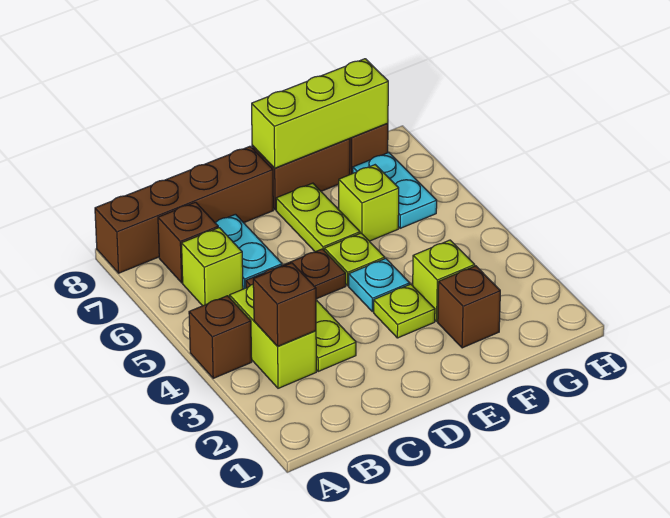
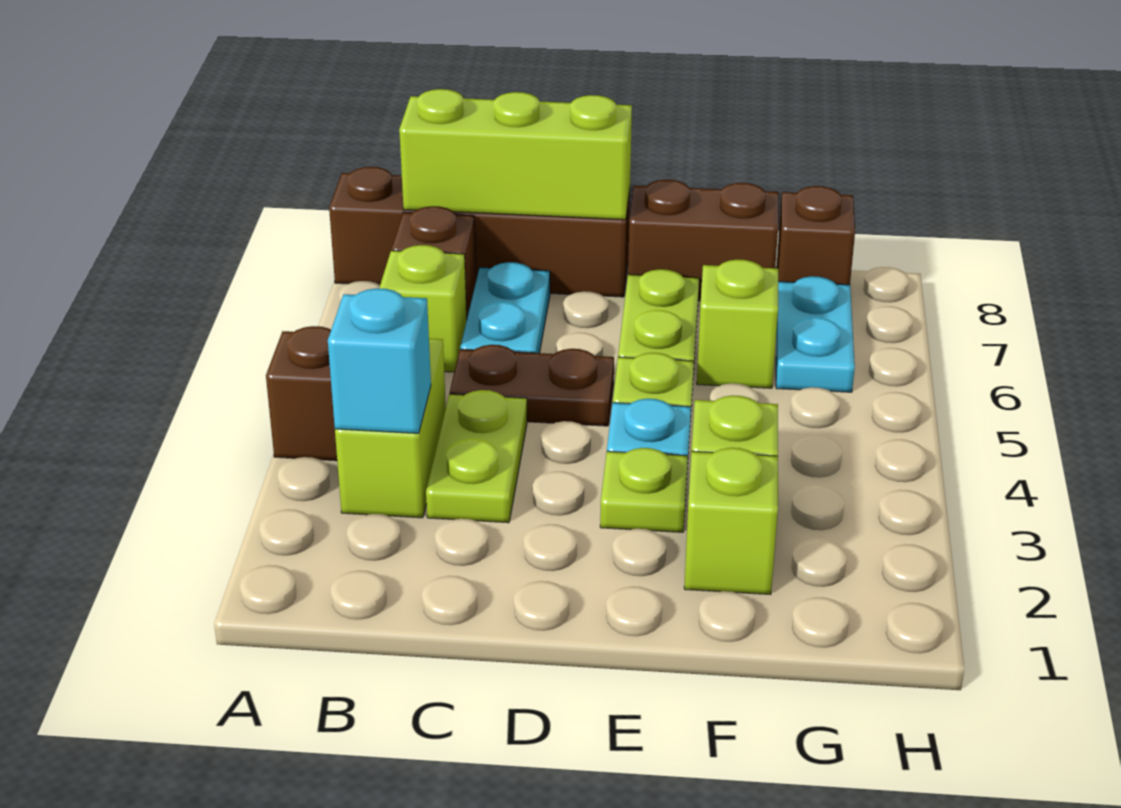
brown brick B3 level 2 -> cyan brick B3 level 2
lime brick E8:G8 level 2 -> lime brick B8:D8 level 2
brown brick F2 level 1 -> lime brick F2 level 1

